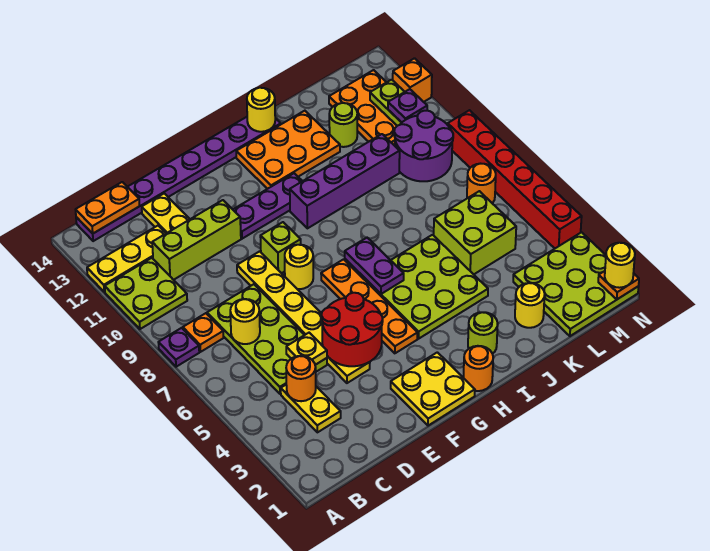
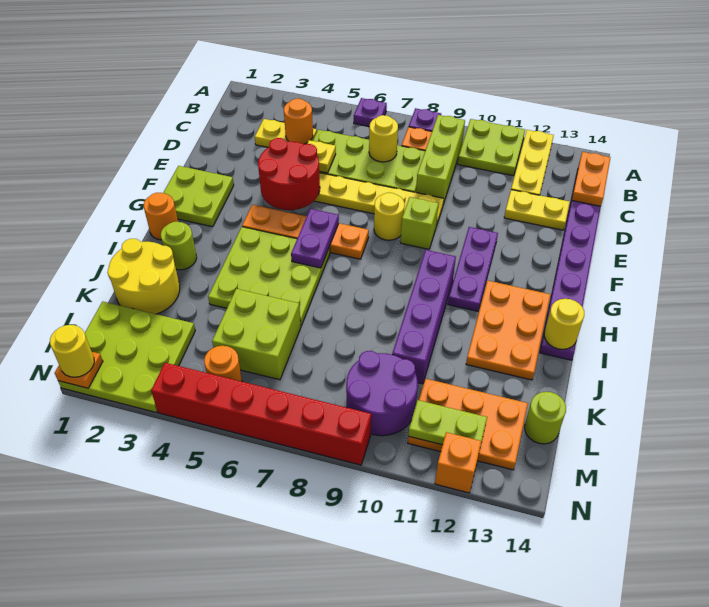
lime brick C11:E11 level 1 -> lime brick B9:D9 level 1
yellow plate F1:G2 level 1 -> lime plate F1:G2 level 1
purple plate H6:H7 level 2 -> purple plate G6:H6 level 2
yellow round brick K2 level 1 -> yellow round brick J1:K2 level 1
lime round brick K12 level 1 -> lime round brick L14 level 1
orange round brick M7 level 1 -> orange round brick M5 level 1
purple plate M11 level 3 -> purple plate A6 level 1

